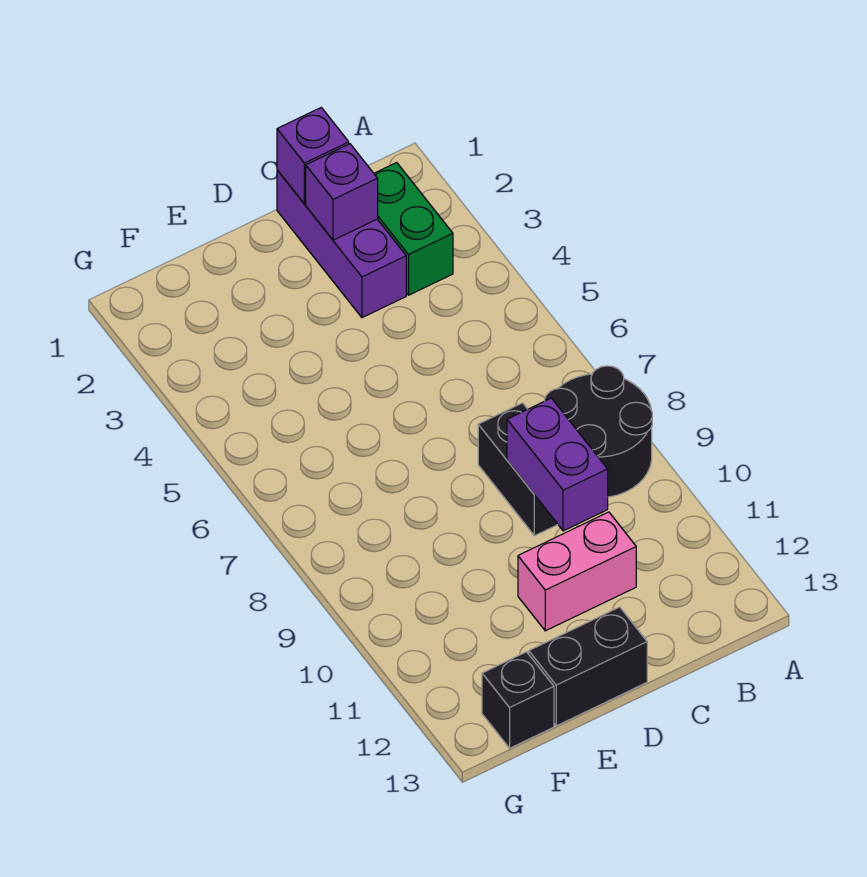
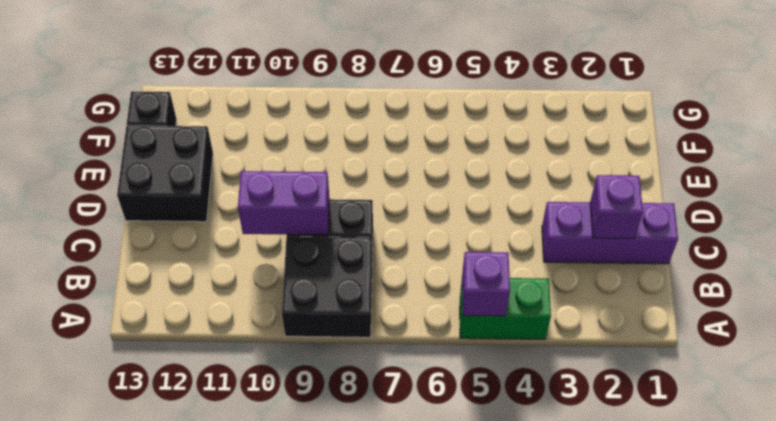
black round brick A8:B9 level 1 -> black brick A8:B9 level 1
green brick B2:B3 level 1 -> green brick A4:A5 level 1
purple brick C1 level 2 -> purple brick A5 level 2
pink brick C11:D11 level 1 -> none
black brick D13:E13 level 1 -> black brick D12:E13 level 1

